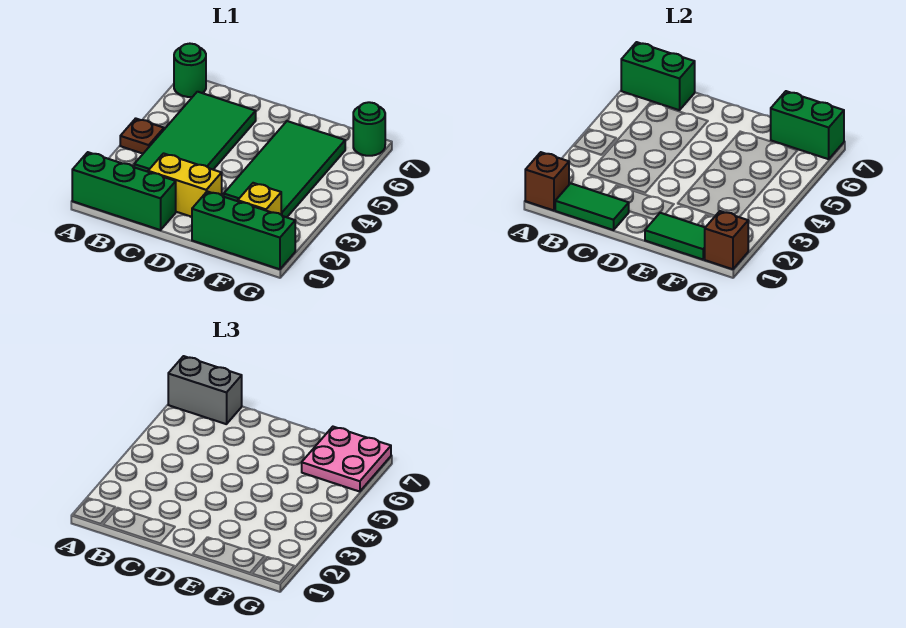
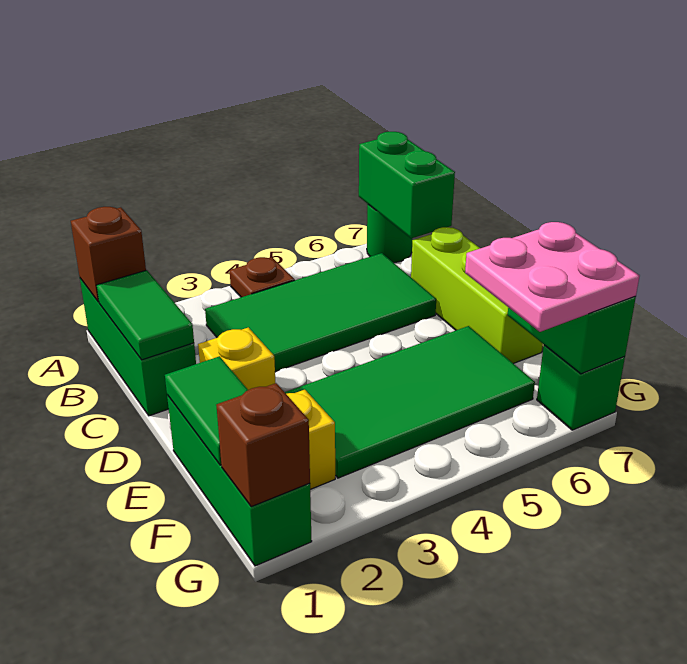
grey brick A7:B7 level 3 -> none
yellow brick C2:D2 level 1 -> yellow brick D2 level 1
none -> lime brick C7:E7 level 1
green round brick G7 level 1 -> green brick G7 level 1

